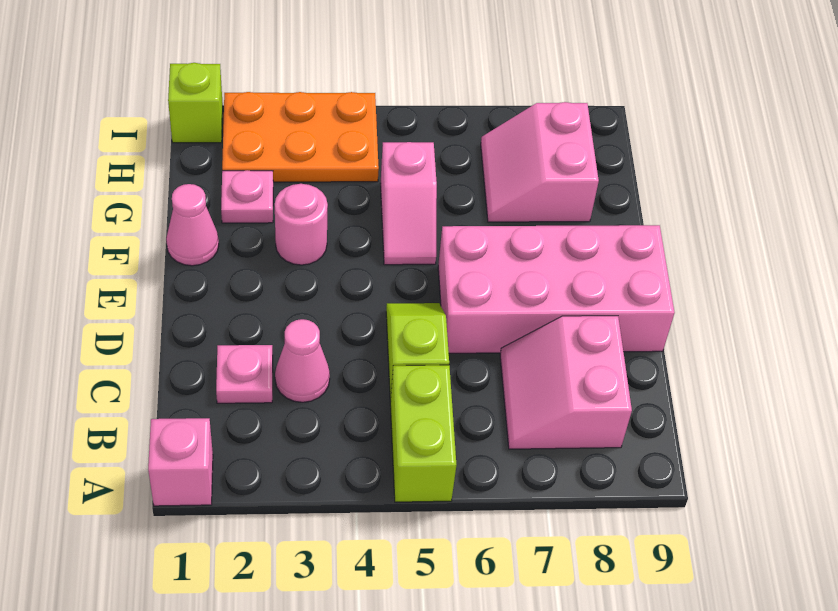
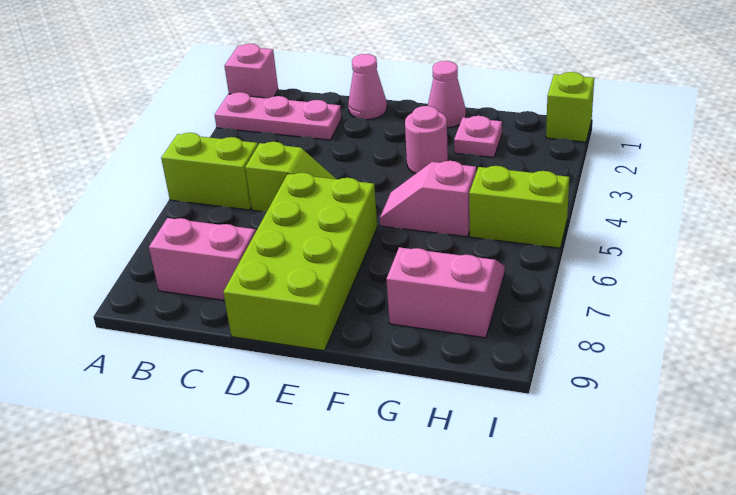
pink plate C2 level 1 -> pink plate A2:C2 level 1
pink cone C3 level 1 -> pink cone D1 level 1
pink brick D6:E9 level 1 -> lime brick D6:E9 level 1
orange plate H2:I4 level 1 -> none
none -> lime brick H5:I5 level 1

